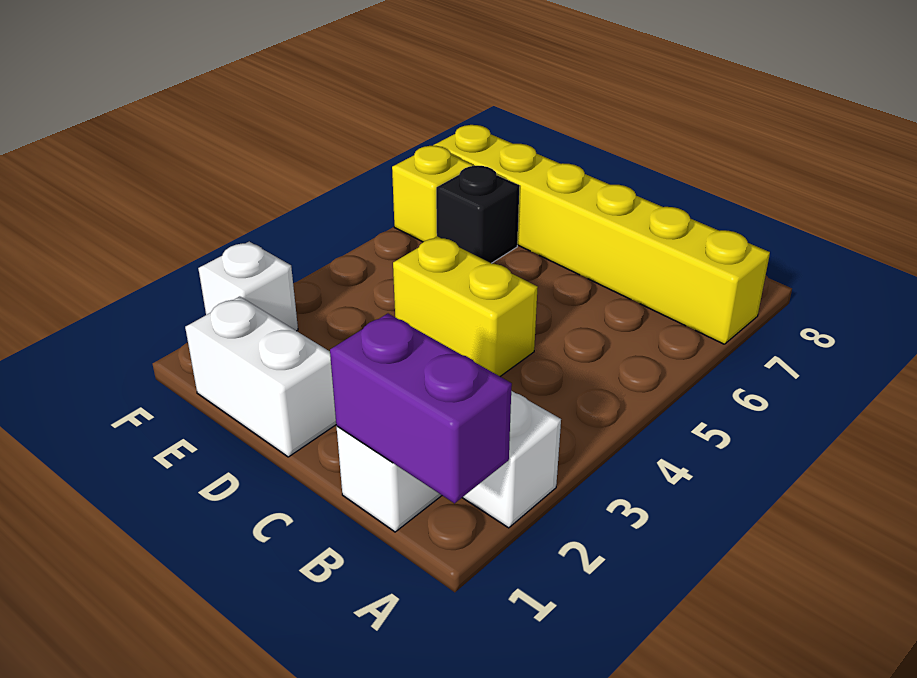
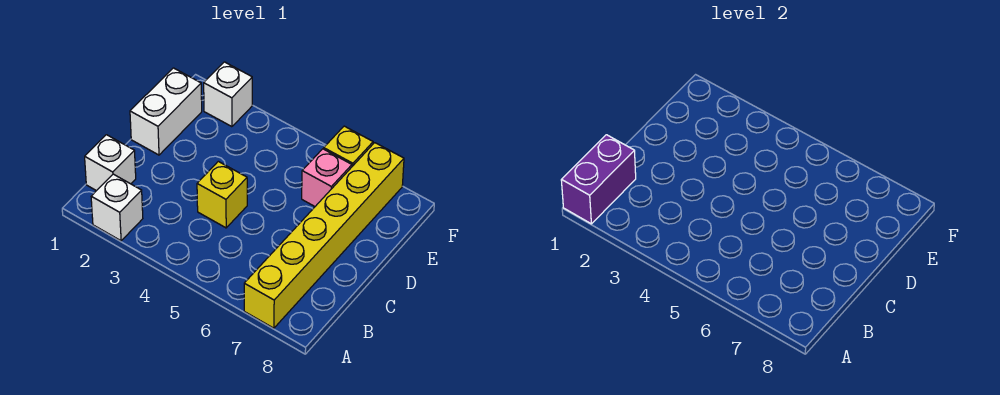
yellow brick C4:D4 level 1 -> yellow brick C4 level 1
black brick E6 level 1 -> pink brick E6 level 1

